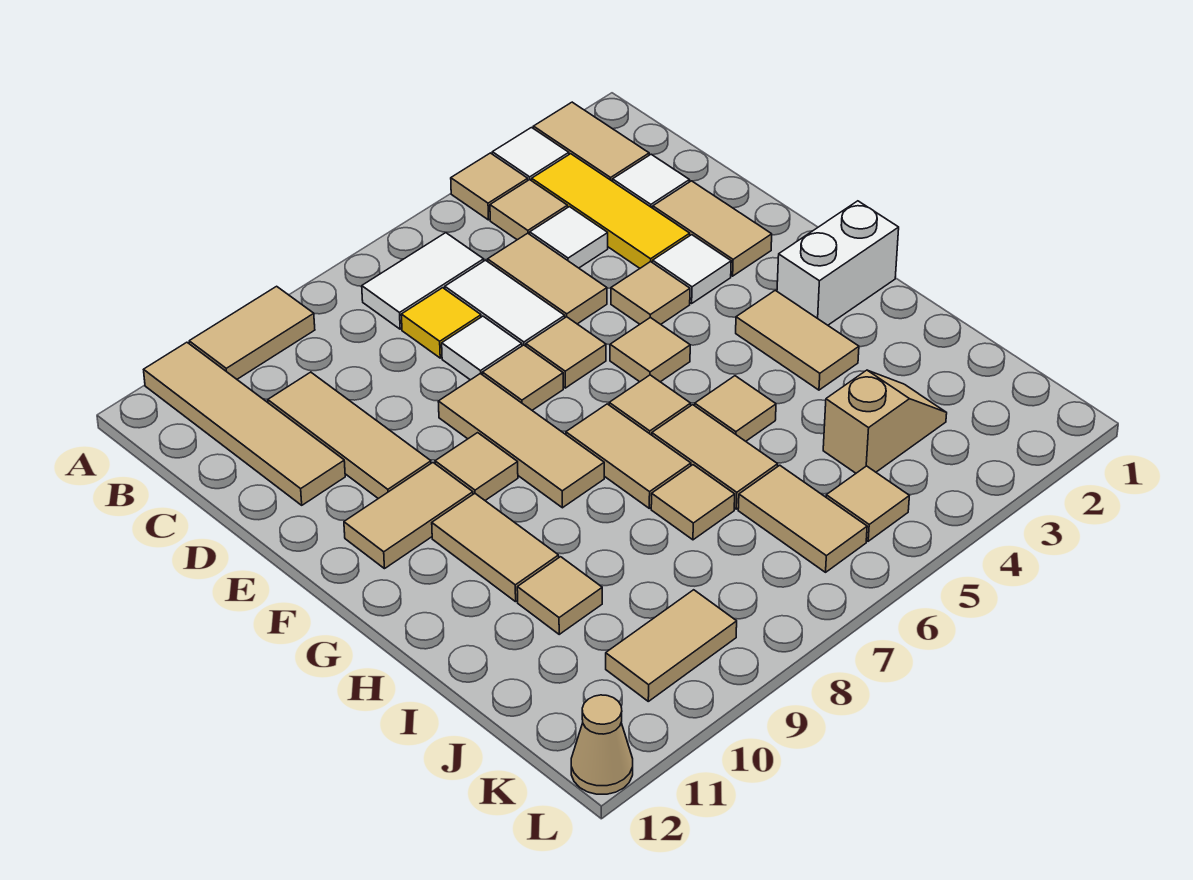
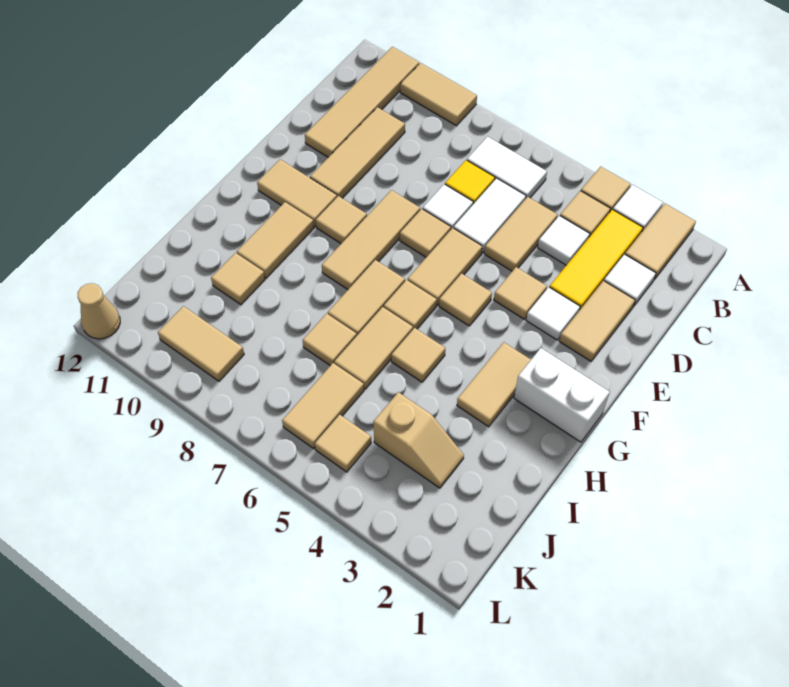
tan tile E6 level 1 -> tan tile E6:F6 level 1

